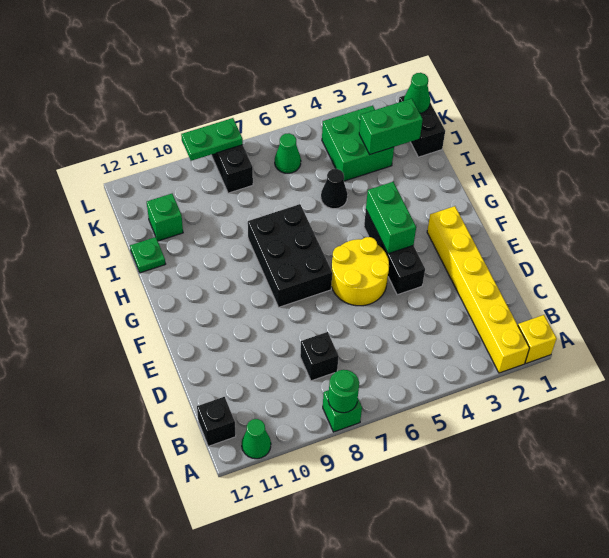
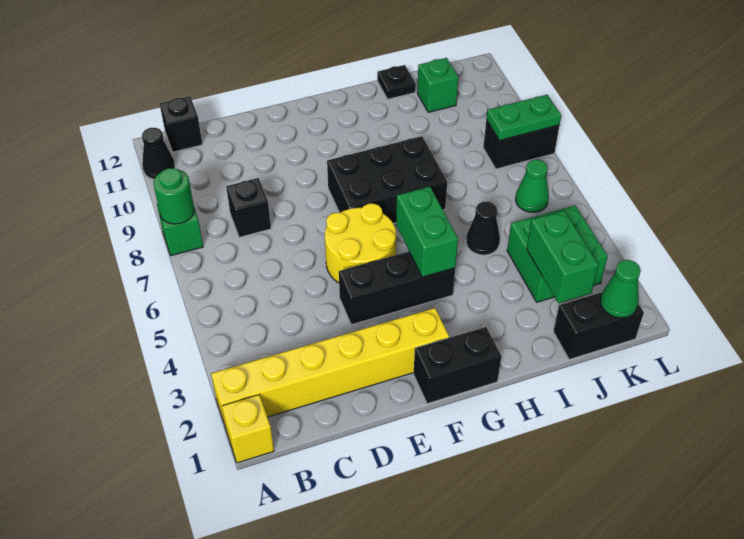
green cone A11 level 1 -> black cone A11 level 1
none -> black brick F1:G1 level 1
green brick F4:G4 level 2 -> green brick G4:G5 level 2
green plate I12 level 1 -> black plate I12 level 1
green plate L8:L9 level 2 -> green plate K8:L8 level 2

